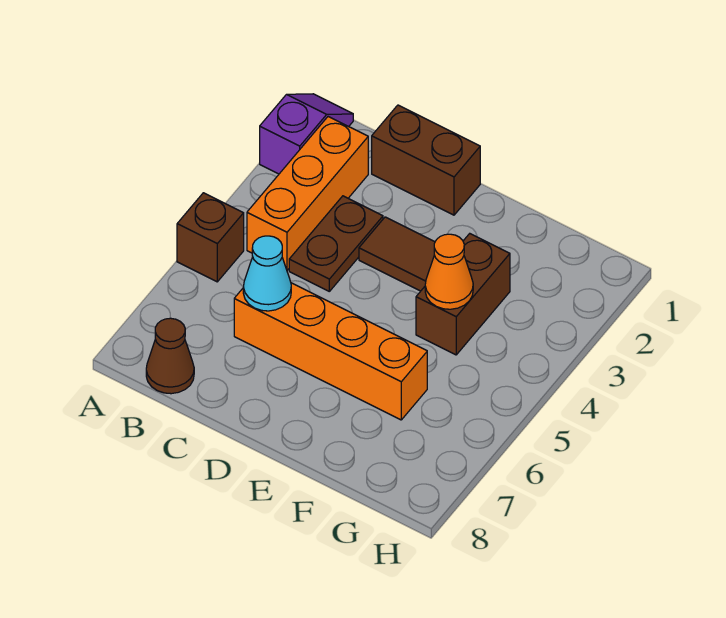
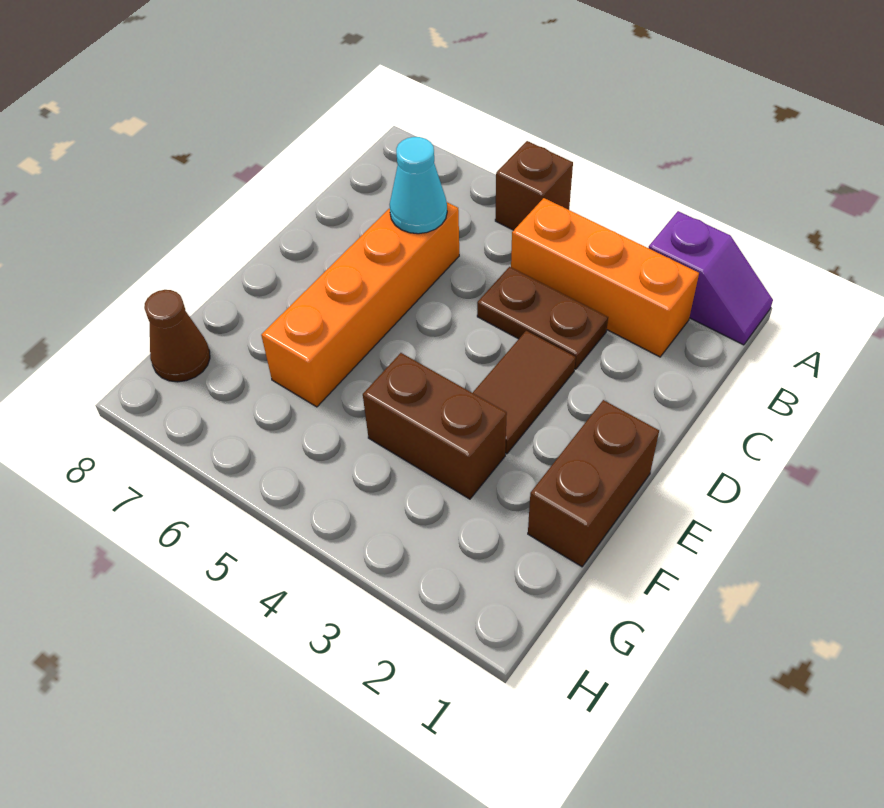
brown cone B8 level 1 -> brown cone G8 level 1
brown brick C1:D1 level 1 -> brown brick E1:F1 level 1
orange cone F4 level 2 -> none

